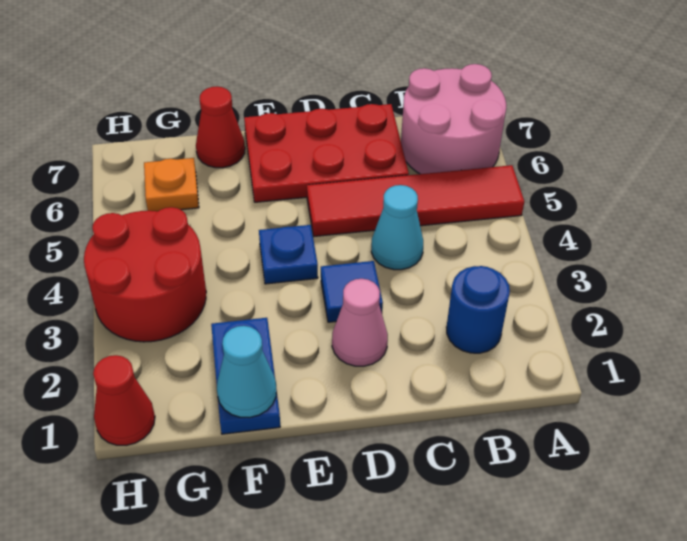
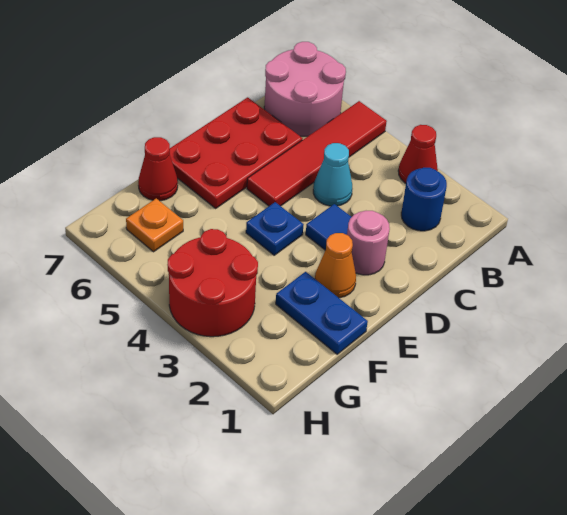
pink cone D2 level 1 -> pink round brick D2 level 1
none -> orange cone E2 level 1
cyan cone F1 level 2 -> none
red cone H1 level 1 -> red cone A3 level 1

